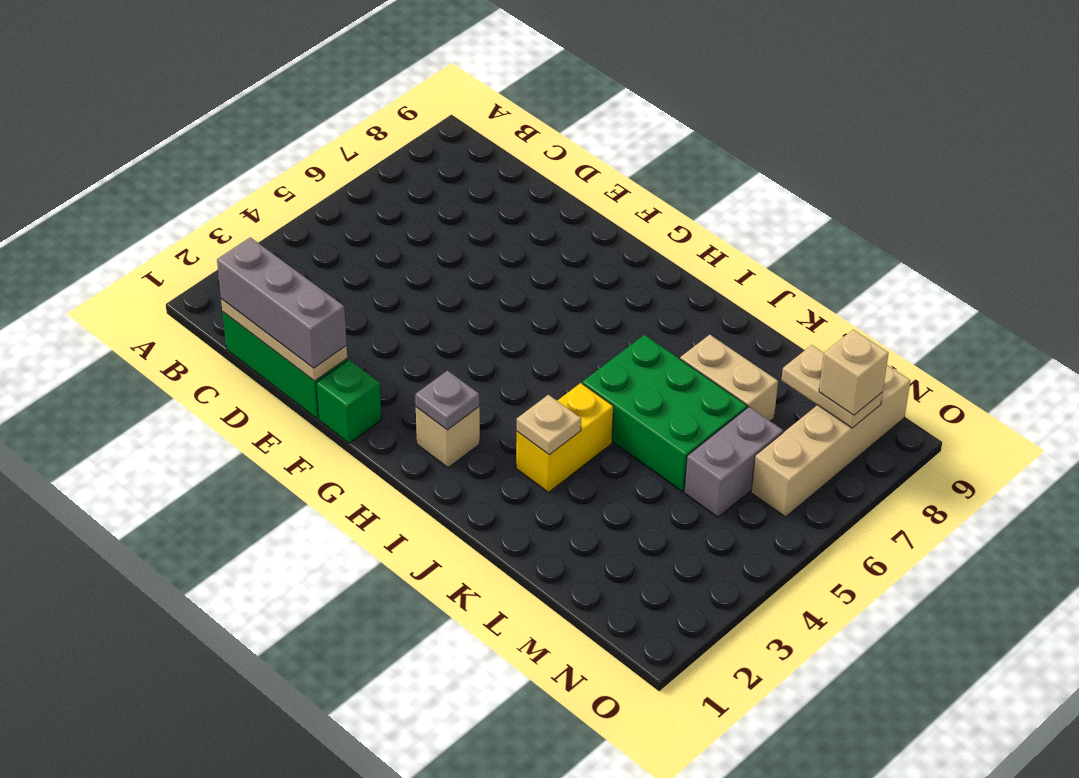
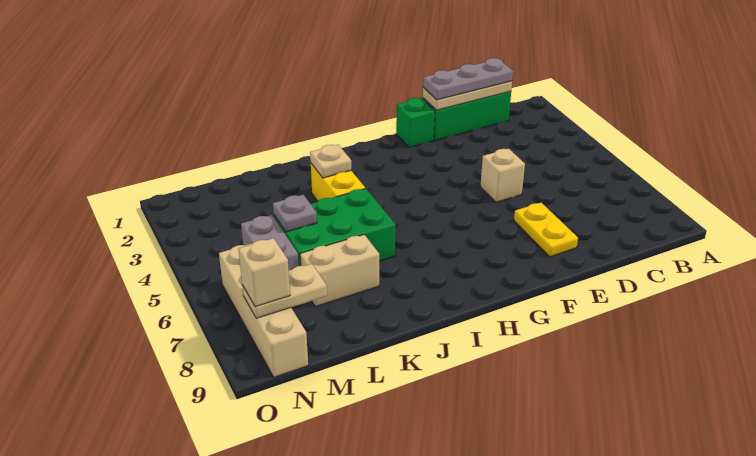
grey brick C1:E1 level 3 -> grey plate C1:E1 level 3
none -> yellow plate E7:E8 level 1
tan brick H2 level 1 -> tan brick E5 level 1
grey plate H2 level 2 -> grey plate L5 level 2

